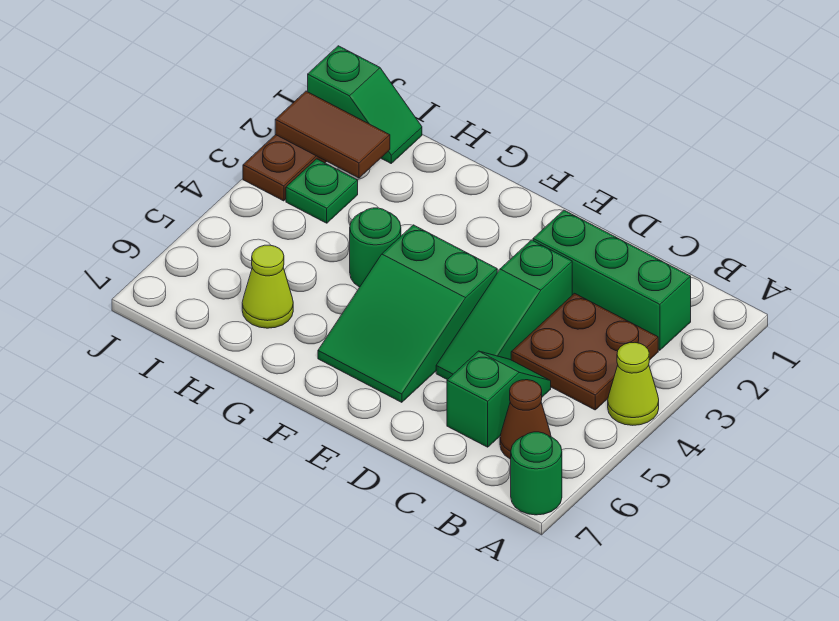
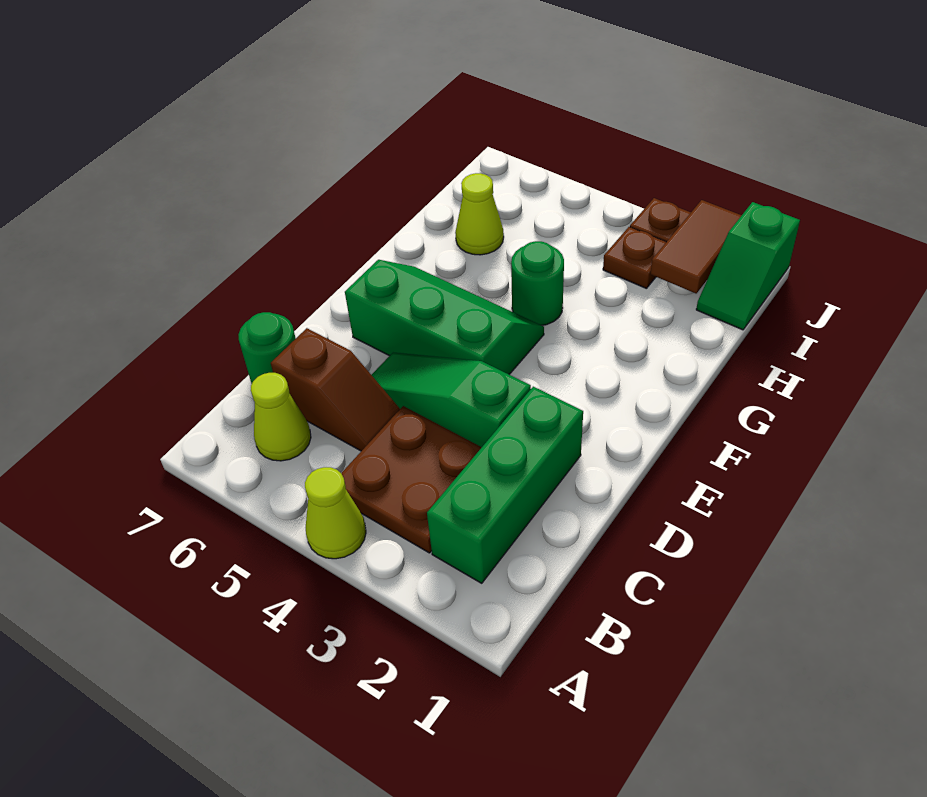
green round brick A7 level 1 -> green round brick C7 level 1
brown cone B6 level 1 -> lime cone B6 level 1
green slope C5:C6 level 1 top 6 -> brown slope C5:C6 level 1 top 6
green slope E4:F6 level 1 top 4 -> green slope E4:F6 level 1 top E
green plate I3 level 1 -> brown plate I3 level 1

